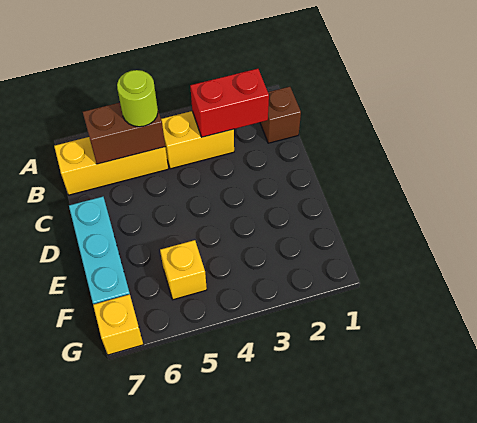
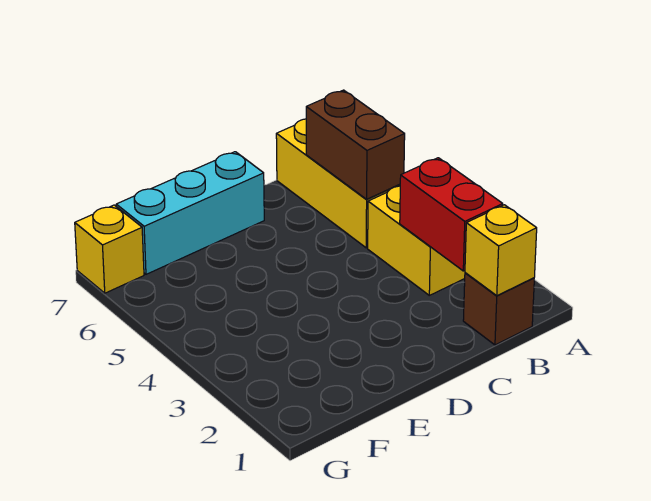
lime round brick B5 level 3 -> none
yellow brick F5 level 1 -> yellow brick B1 level 2

